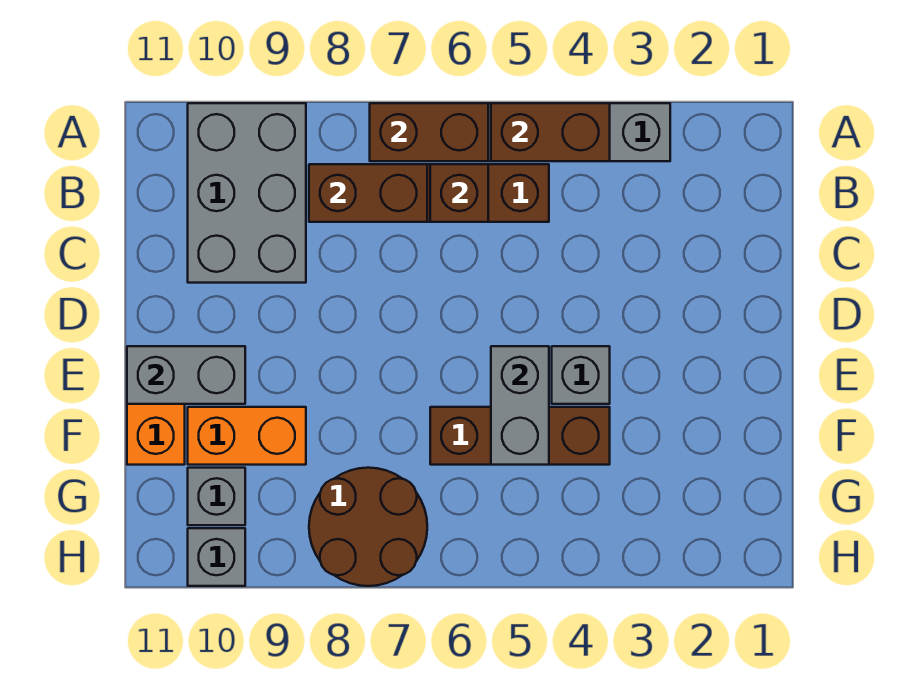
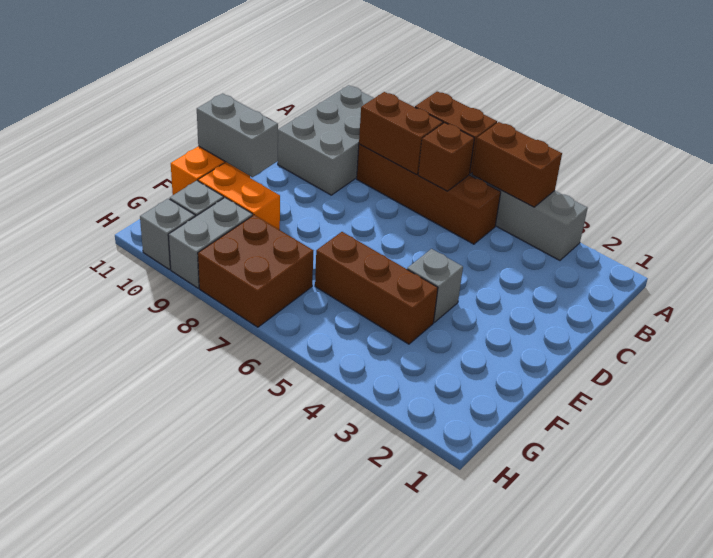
grey brick E5:F5 level 2 -> grey brick G9:H9 level 1
brown round brick G7:H8 level 1 -> brown brick G7:H8 level 1

